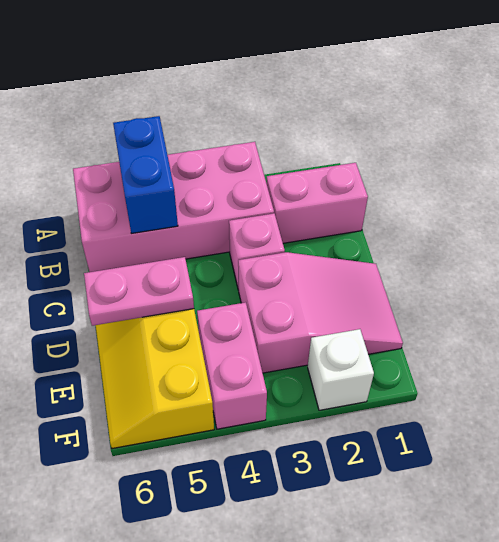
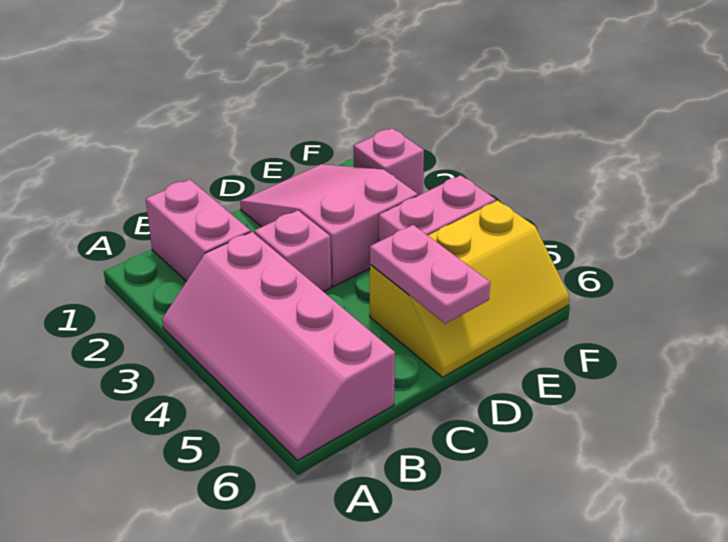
pink brick A3:B6 level 1 -> pink slope A3:B6 level 1 top B
blue brick A5:B5 level 2 -> none
white brick F2 level 1 -> pink brick F2 level 1

